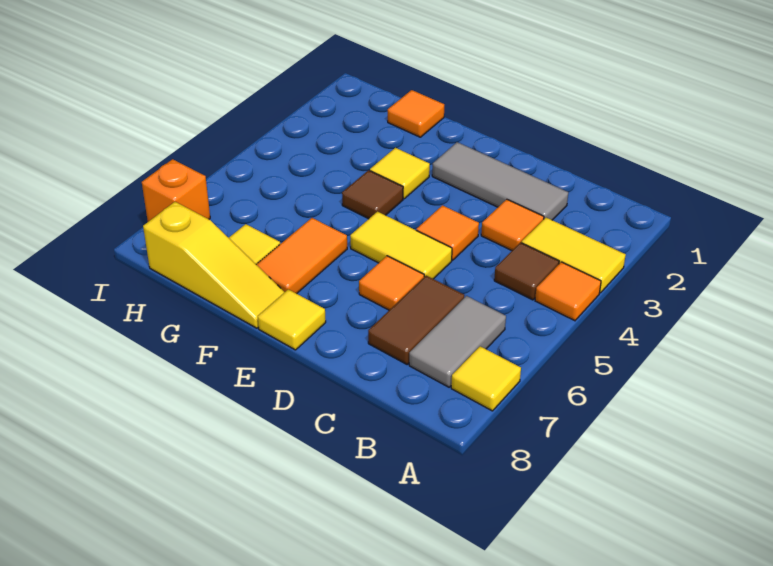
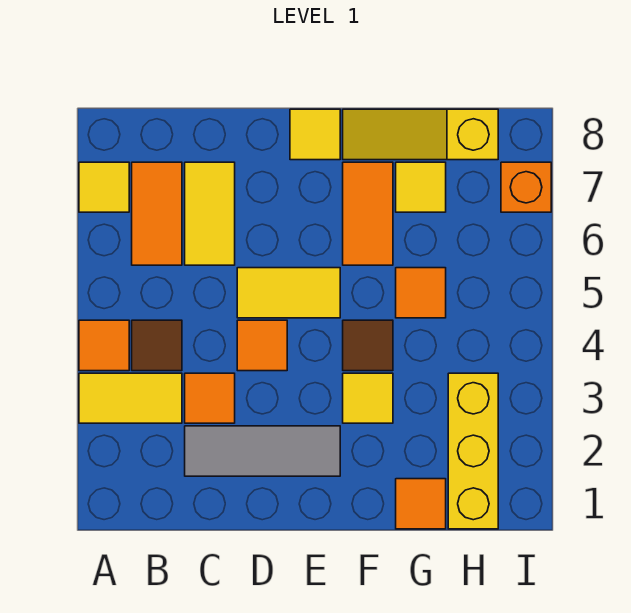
grey tile B6:B7 level 1 -> orange tile B6:B7 level 1
brown tile C6:C7 level 1 -> yellow tile C6:C7 level 1
orange tile D6 level 1 -> orange tile G5 level 1
none -> yellow brick H1:H3 level 1

